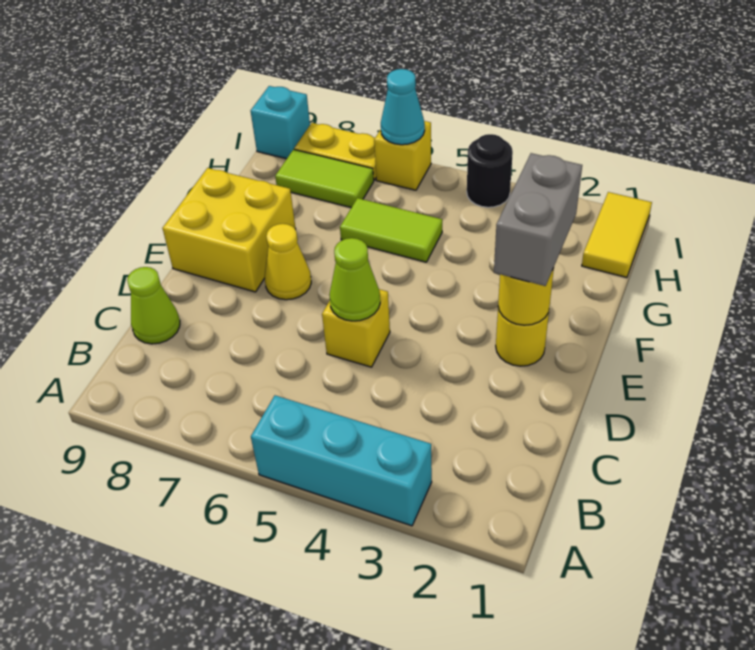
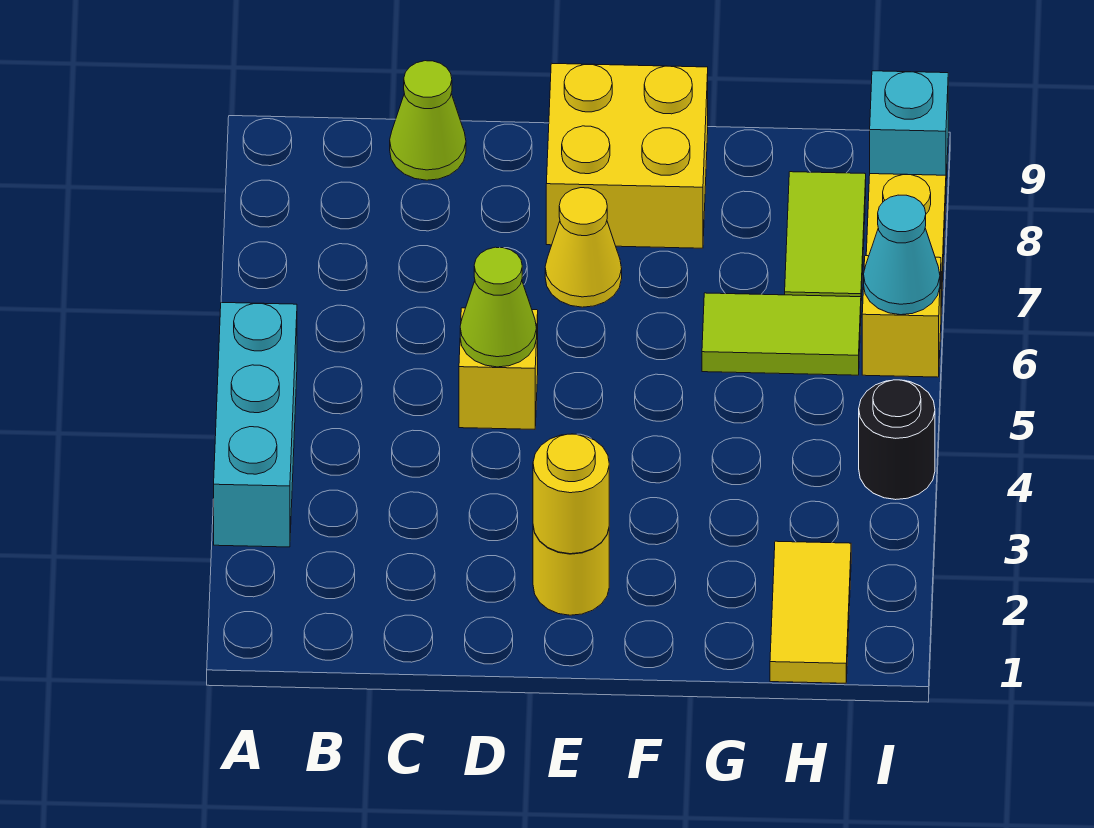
grey brick E2:F2 level 3 -> none
lime tile G5:G6 level 1 -> lime tile G6:H6 level 1
yellow tile H1:I1 level 1 -> yellow tile H1:H2 level 1

